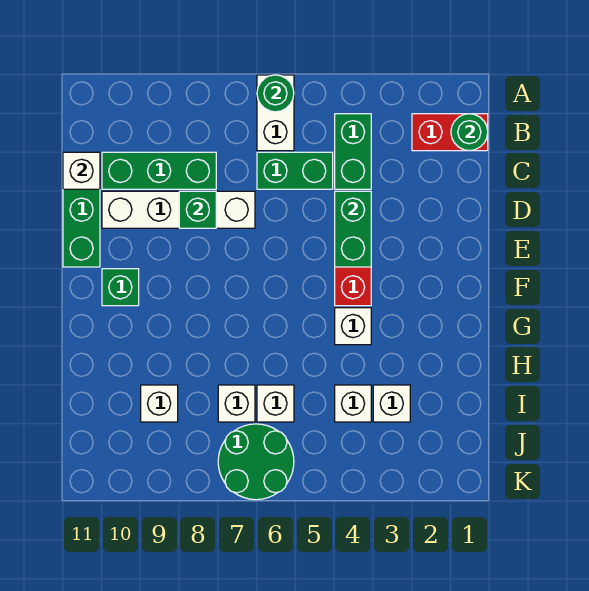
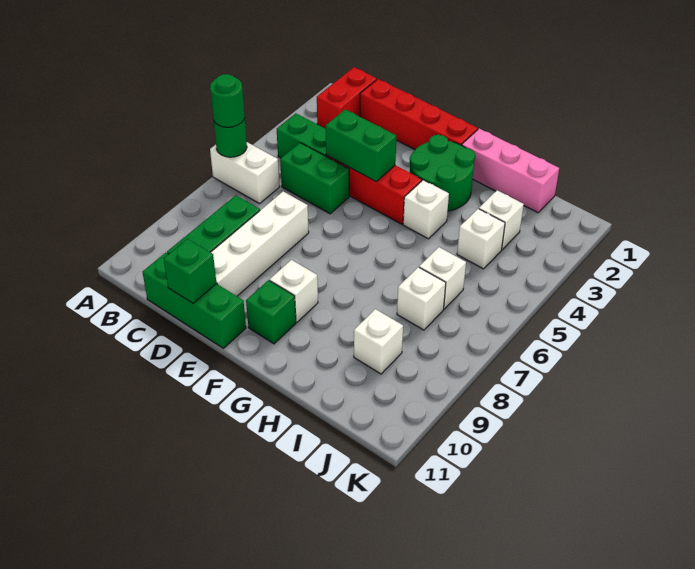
green round brick B1 level 2 -> green round brick A6 level 3
none -> red brick C1:F1 level 1
green brick C5:C6 level 1 -> green brick C5:D5 level 1
white brick C11 level 2 -> white brick F9 level 1
green brick D8 level 2 -> green brick D11 level 2
none -> pink brick G1:I1 level 1
green round brick J6:K7 level 1 -> green round brick F2:G3 level 1

